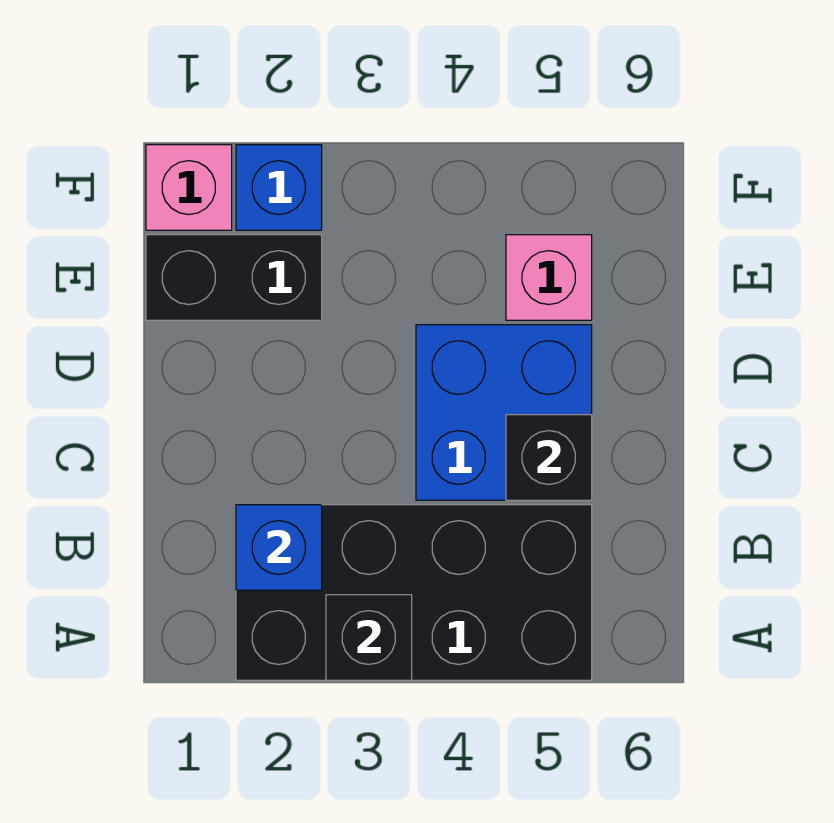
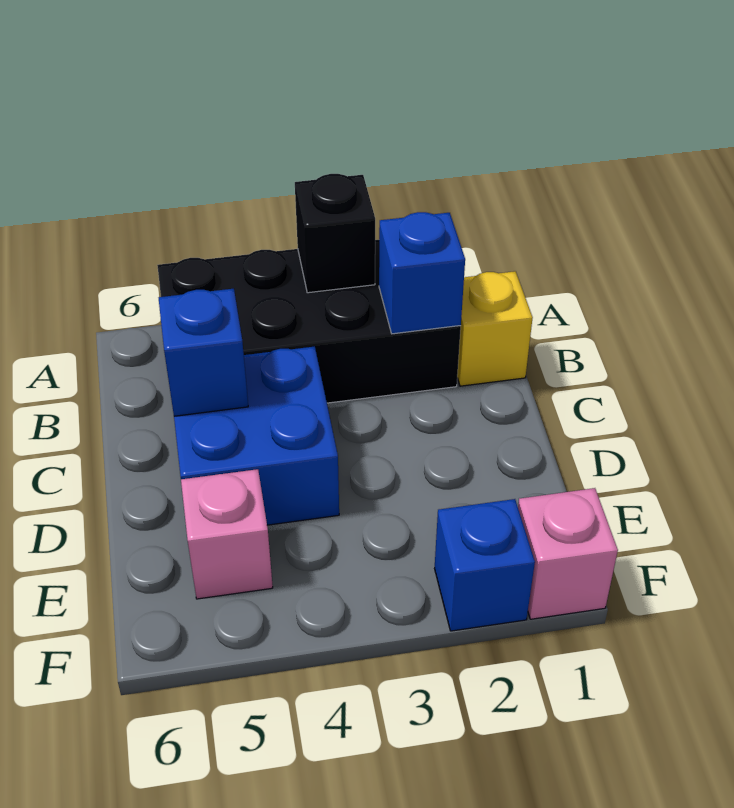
none -> yellow brick B1 level 1
black brick C5 level 2 -> blue brick C5 level 2
black brick E1:E2 level 1 -> none

